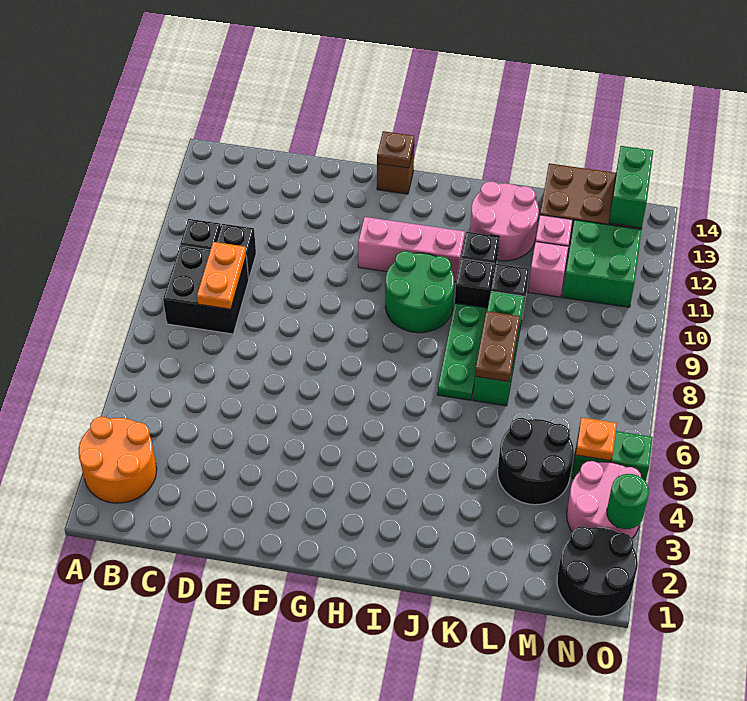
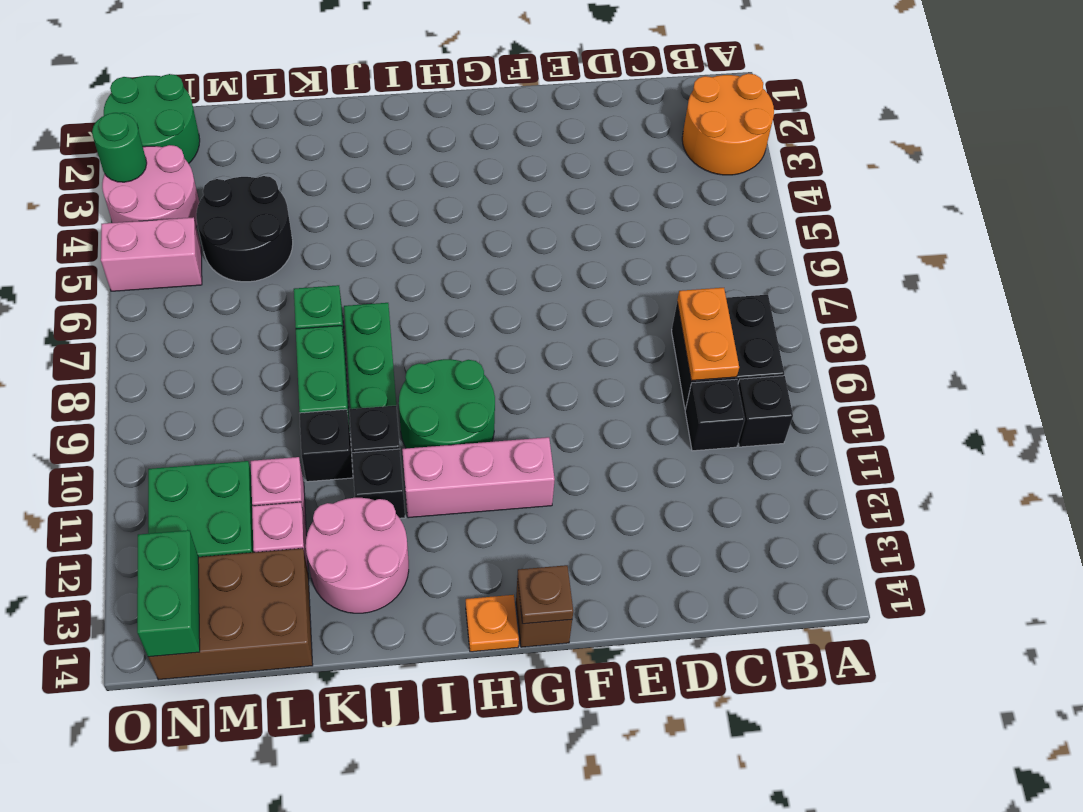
brown plate K7:K8 level 2 -> none
black round brick N1:O2 level 1 -> green round brick N1:O2 level 1
green brick N5:O5 level 1 -> pink brick N5:O5 level 1
orange plate N5 level 2 -> orange plate H14 level 1

